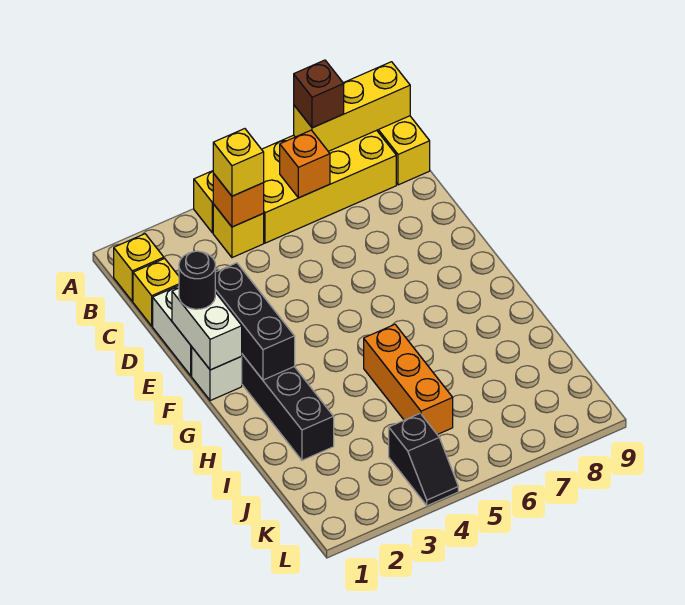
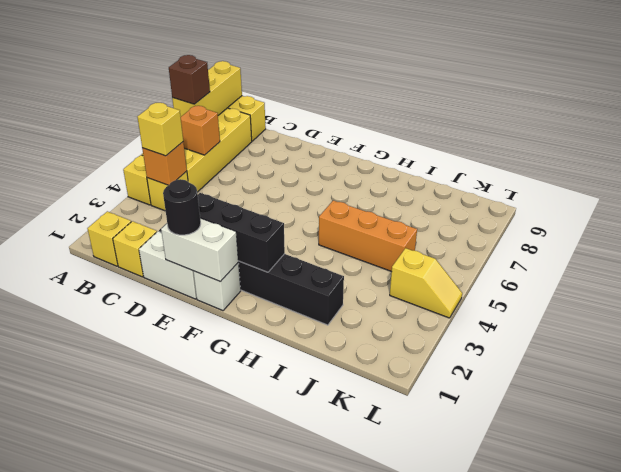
black slope K4:L4 level 1 top K -> yellow slope K4:L4 level 1 top K

